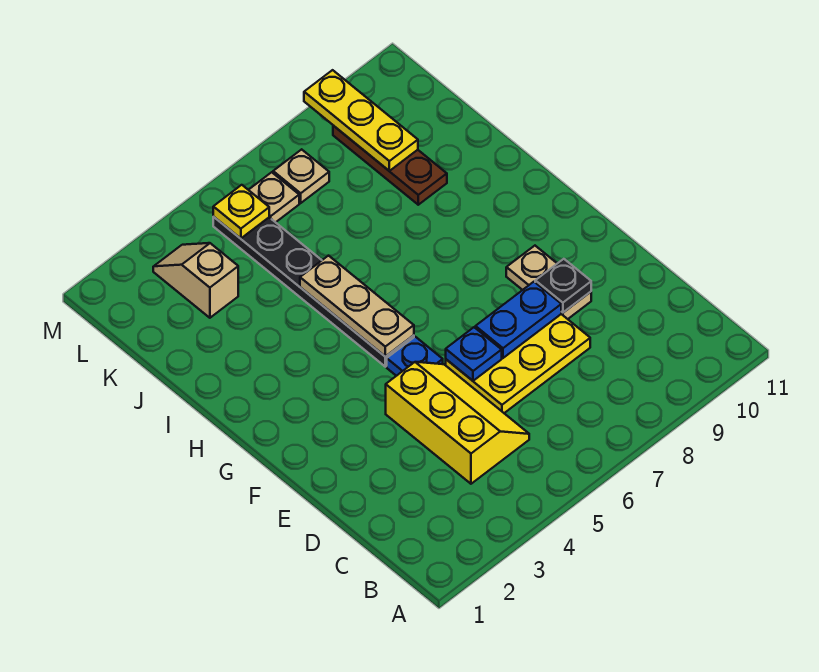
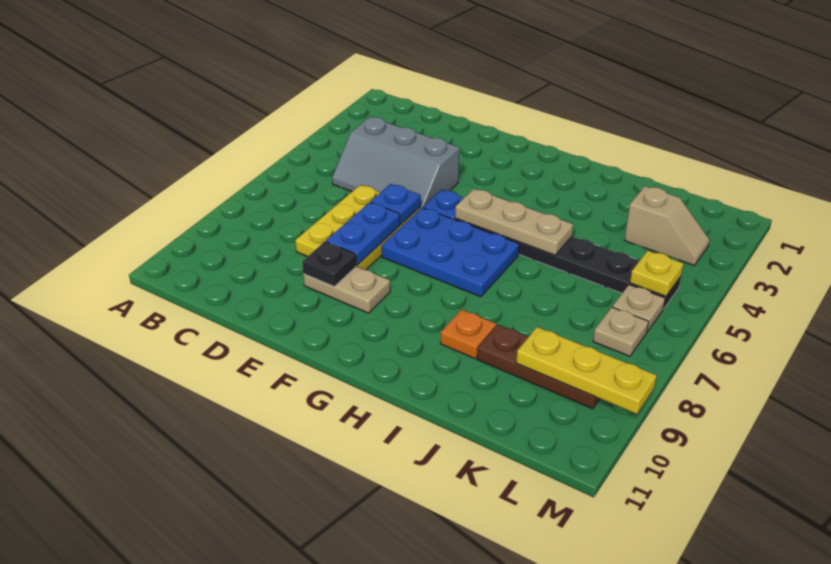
yellow slope C4:E5 level 1 top 4 -> grey slope C4:E5 level 1 top 4
none -> blue plate F6:H7 level 1
none -> orange plate I9 level 1

